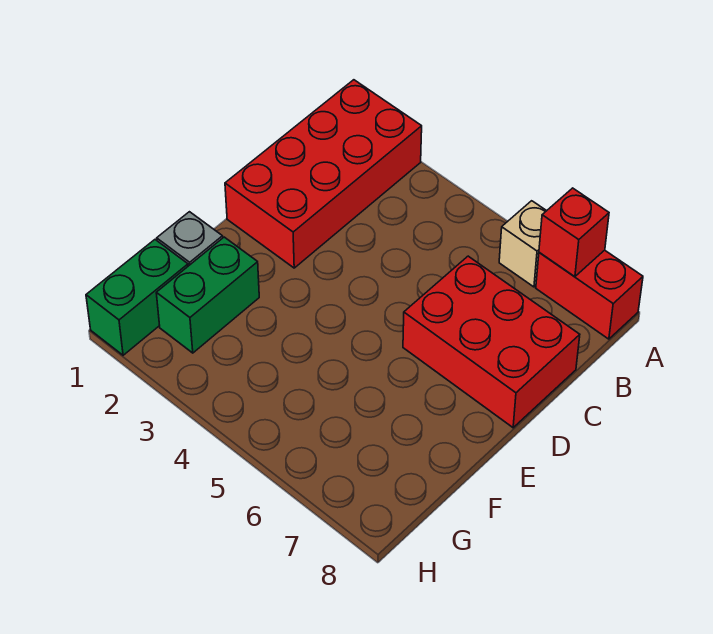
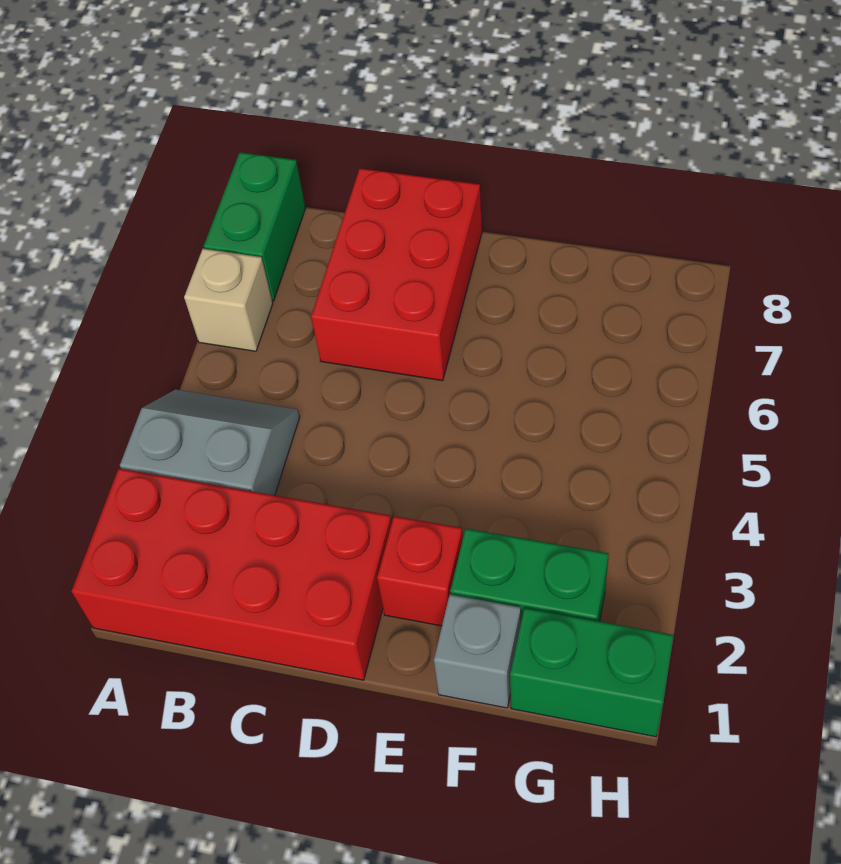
none -> grey slope A3:B4 level 1 top 3
red brick A7:A8 level 1 -> green brick A7:A8 level 1
red brick A7 level 2 -> red brick E2 level 1

